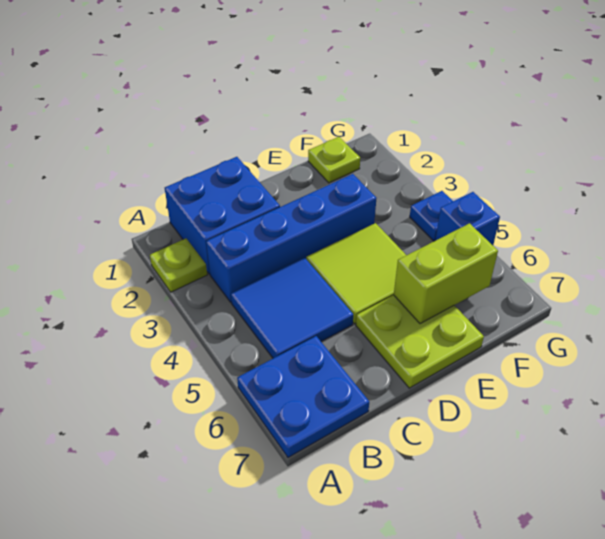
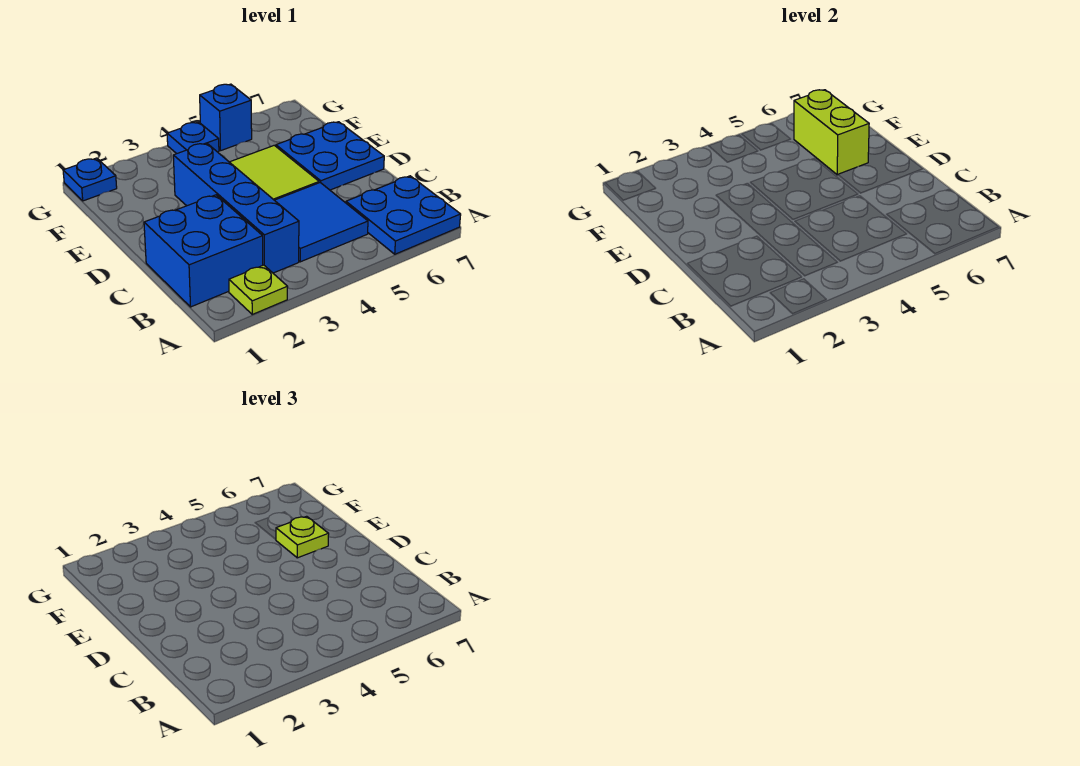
lime plate D6:E7 level 1 -> blue plate D6:E7 level 1
lime plate F1 level 1 -> lime plate E6 level 3
none -> blue plate G1 level 1

